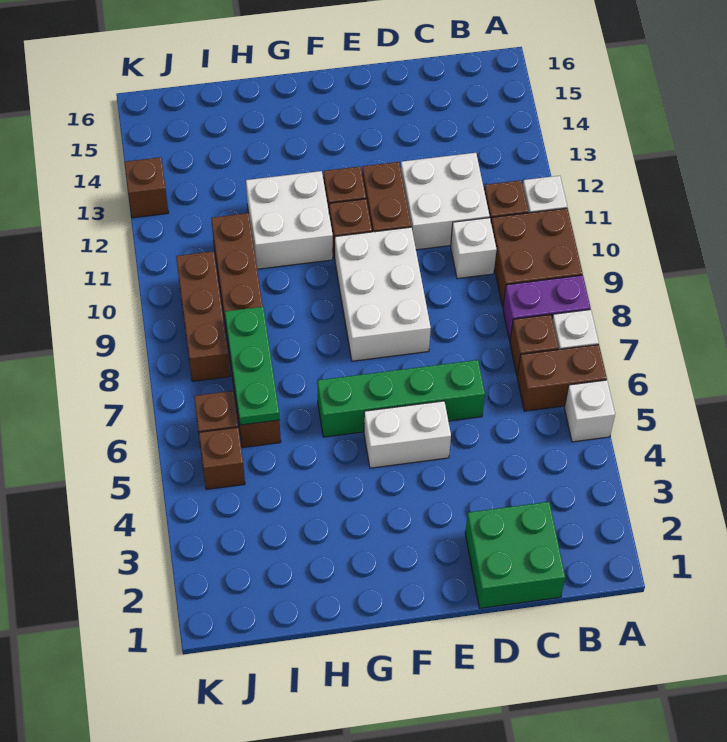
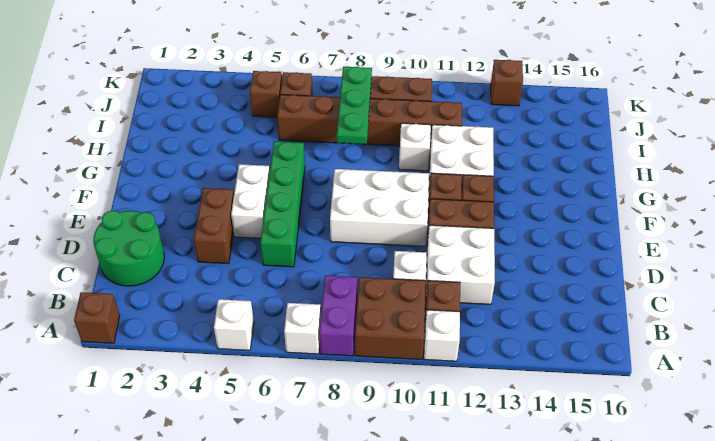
brown brick A6:B6 level 1 -> brown brick D4:E4 level 1
brown brick B7 level 1 -> brown brick A1 level 1
green brick C1:D2 level 1 -> green round brick C1:D2 level 1
none -> white brick H10 level 1
green plate I6:I8 level 2 -> green plate H8:J8 level 2

